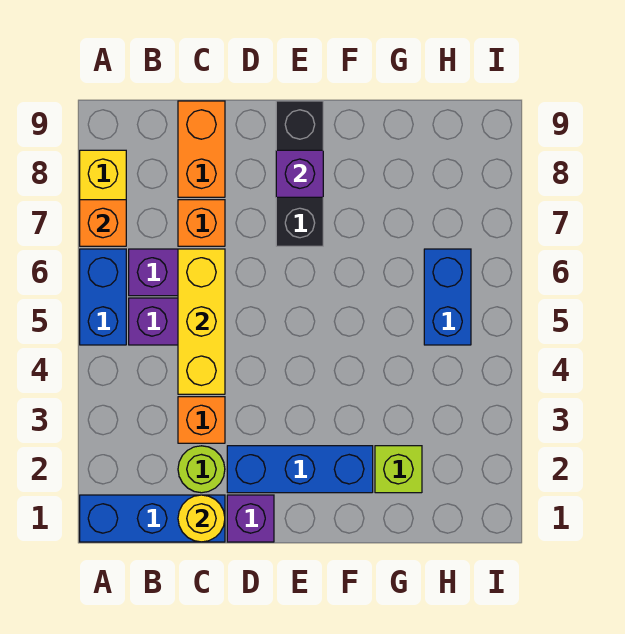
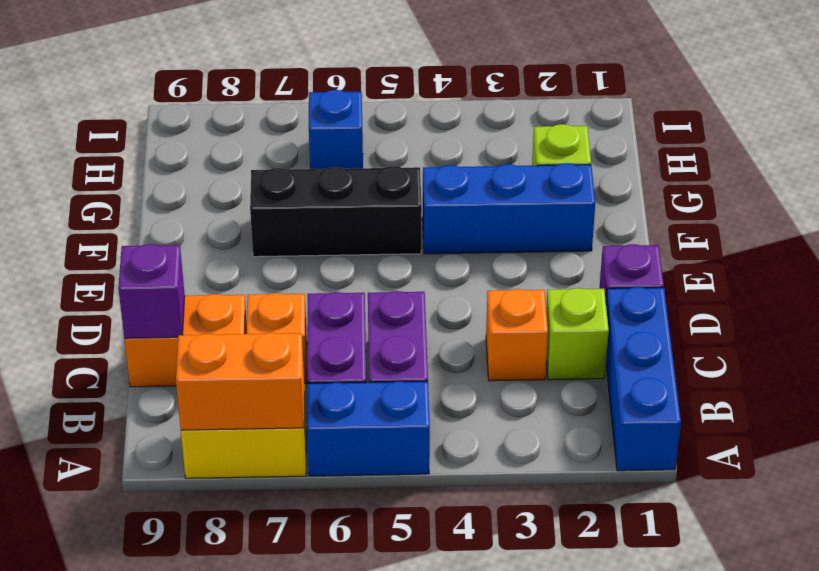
orange brick A7 level 2 -> orange brick A7:A8 level 2
yellow round brick C1 level 2 -> none
lime round brick C2 level 1 -> lime brick C2 level 1
yellow brick C4:C6 level 2 -> none
blue brick D2:F2 level 1 -> blue brick F2:F4 level 1
black brick E7:E9 level 1 -> black brick F5:F7 level 1
purple brick E8 level 2 -> purple brick C9 level 2
blue brick H5:H6 level 1 -> blue brick H6 level 1

